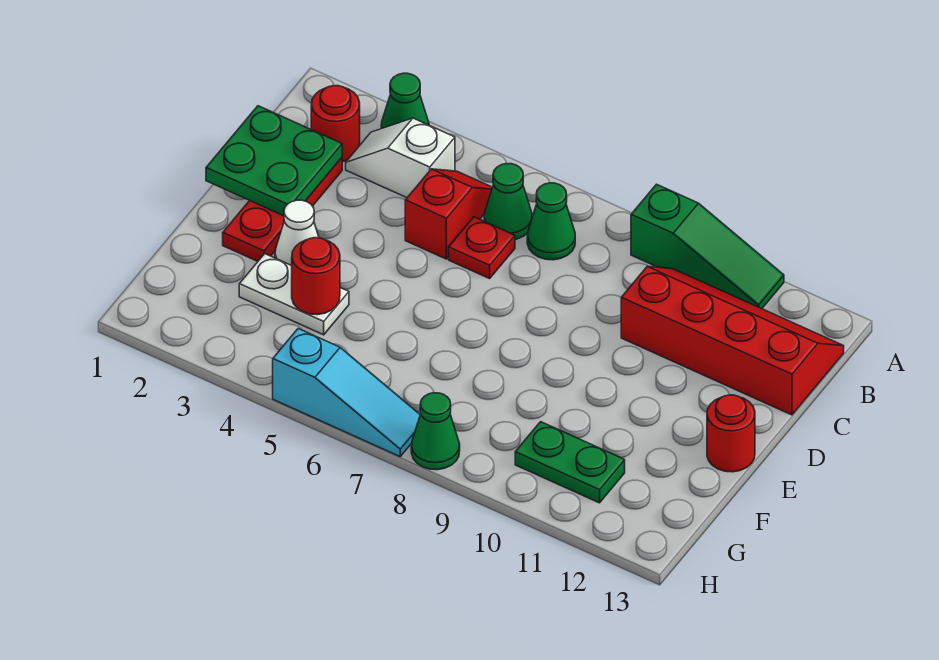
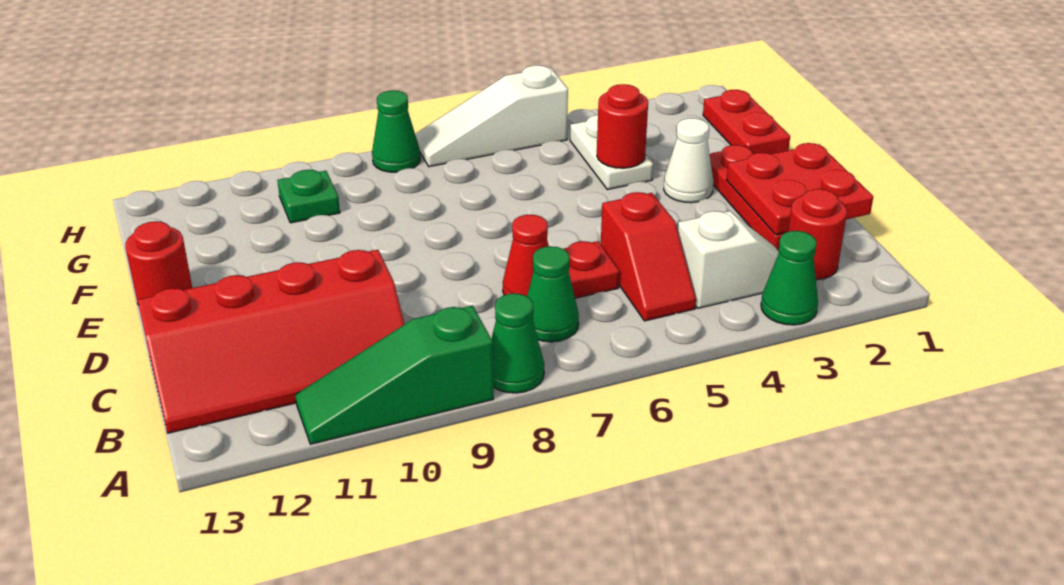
green cone B6 level 1 -> green cone A8 level 1
green plate C1:D2 level 2 -> red plate C1:D2 level 2
none -> red cone C7 level 1
none -> red plate F1:G1 level 1
white plate F3:F4 level 1 -> white plate F4:G4 level 1
green plate G10:G11 level 1 -> green plate G10 level 1
cyan slope H5:H7 level 1 top 5 -> white slope H5:H7 level 1 top 5

